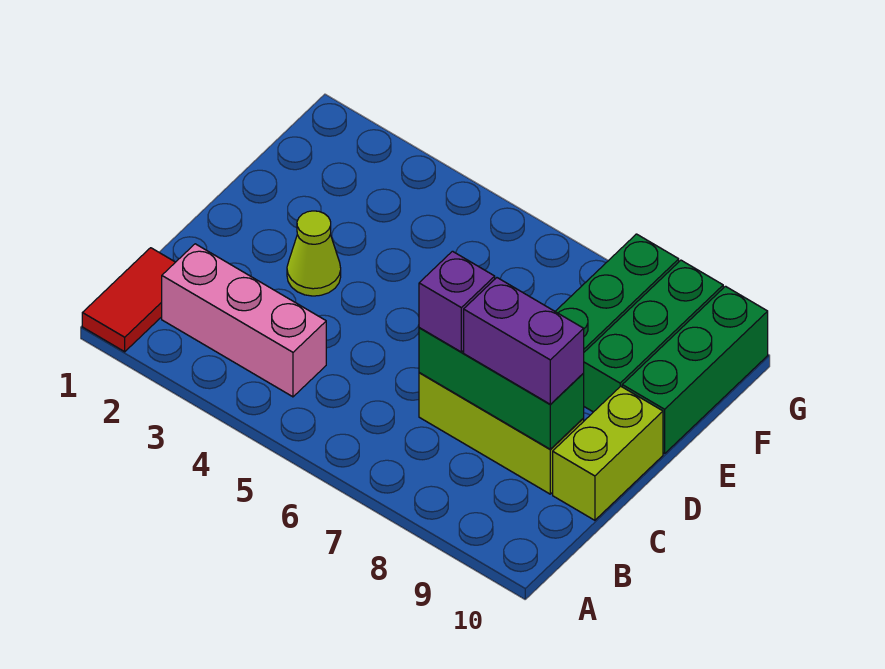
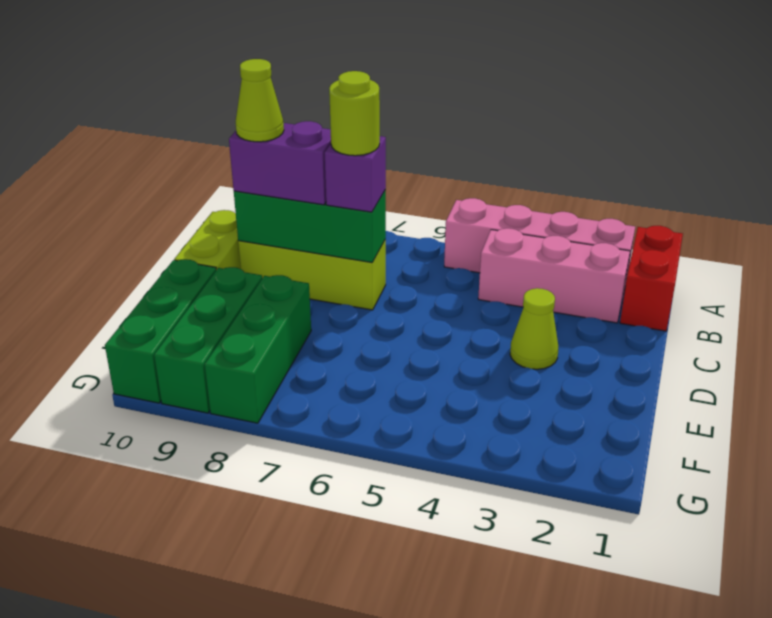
red tile A1:B1 level 1 -> red brick A1:B1 level 1
none -> pink brick A2:A5 level 1
none -> lime round brick C7 level 4
none -> lime cone C9 level 4

